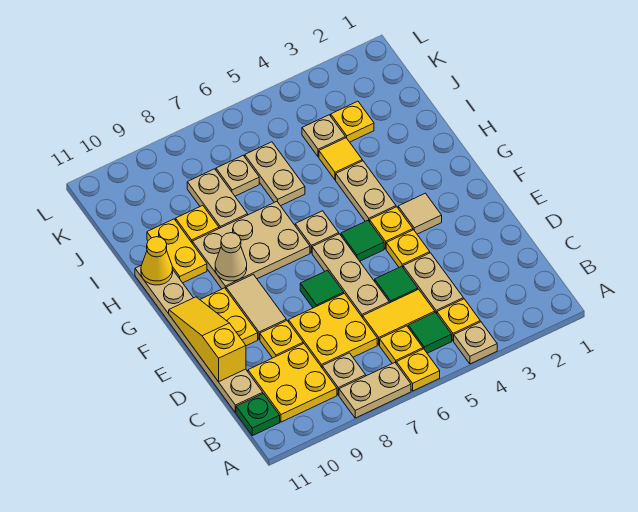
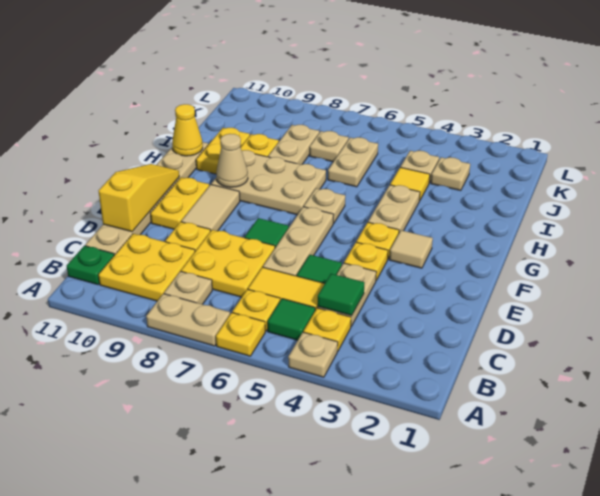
green tile F5 level 1 -> green tile C4 level 2
yellow plate J3 level 1 -> tan plate J3 level 1

